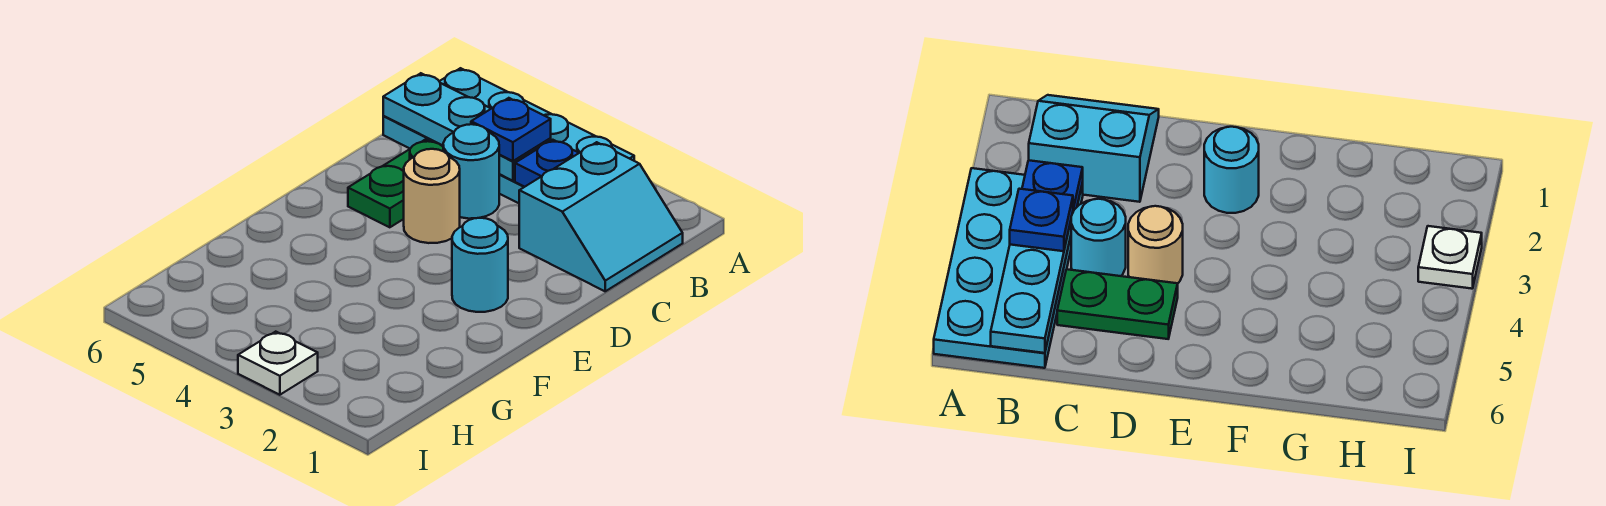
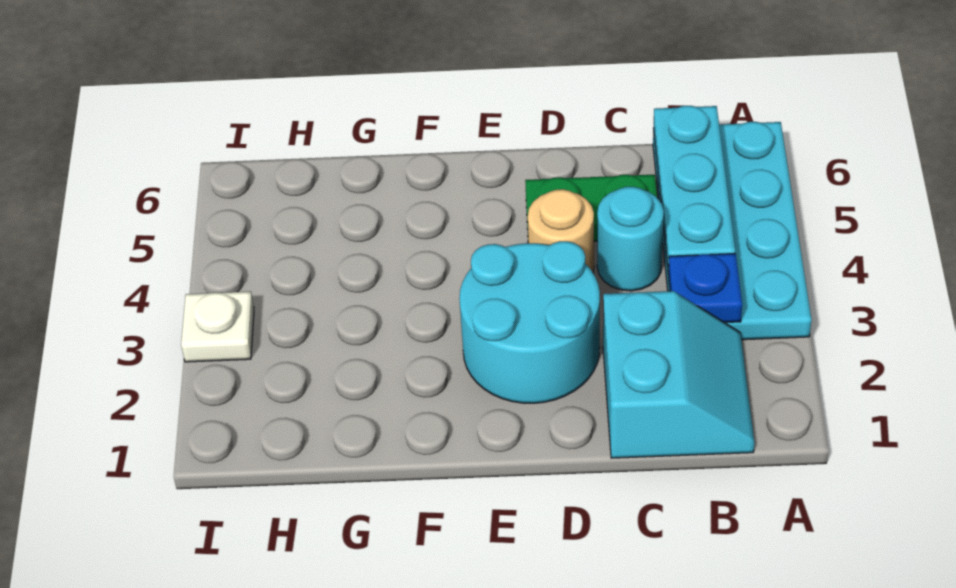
cyan slope B1:C2 level 1 top 2 -> cyan slope B1:C2 level 1 top C
blue plate B4 level 3 -> none
cyan round brick E2 level 1 -> cyan round brick D2:E3 level 1

